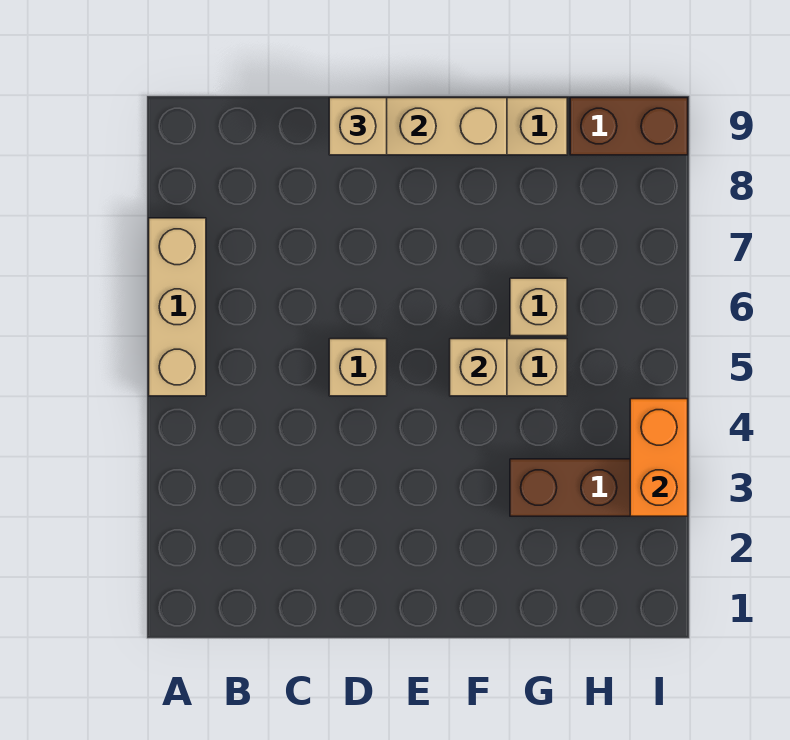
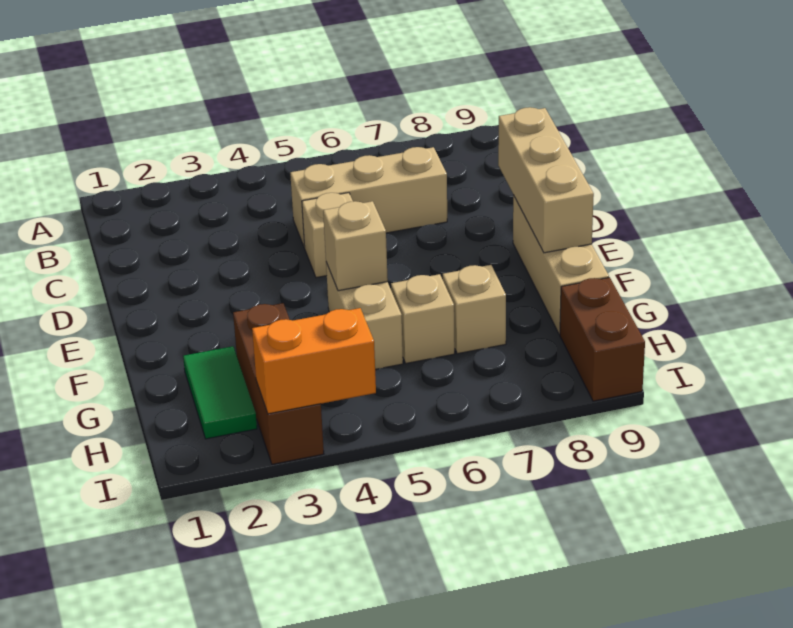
tan brick A5:A7 level 1 -> tan brick C5:C7 level 1
tan brick D9 level 3 -> tan brick G7 level 1
none -> green tile G2:H2 level 1

